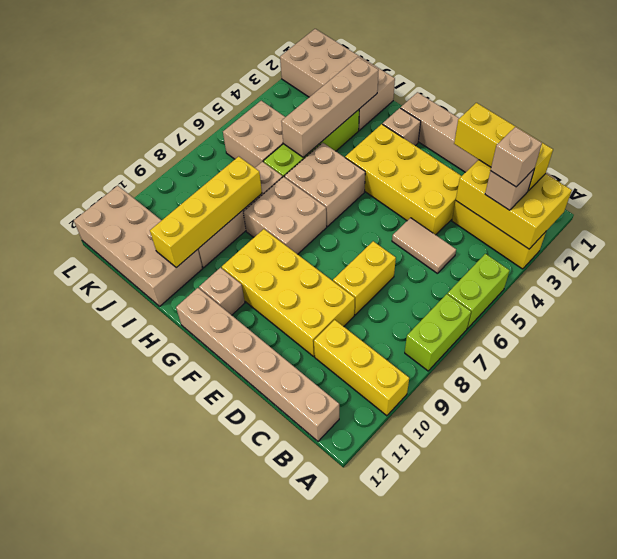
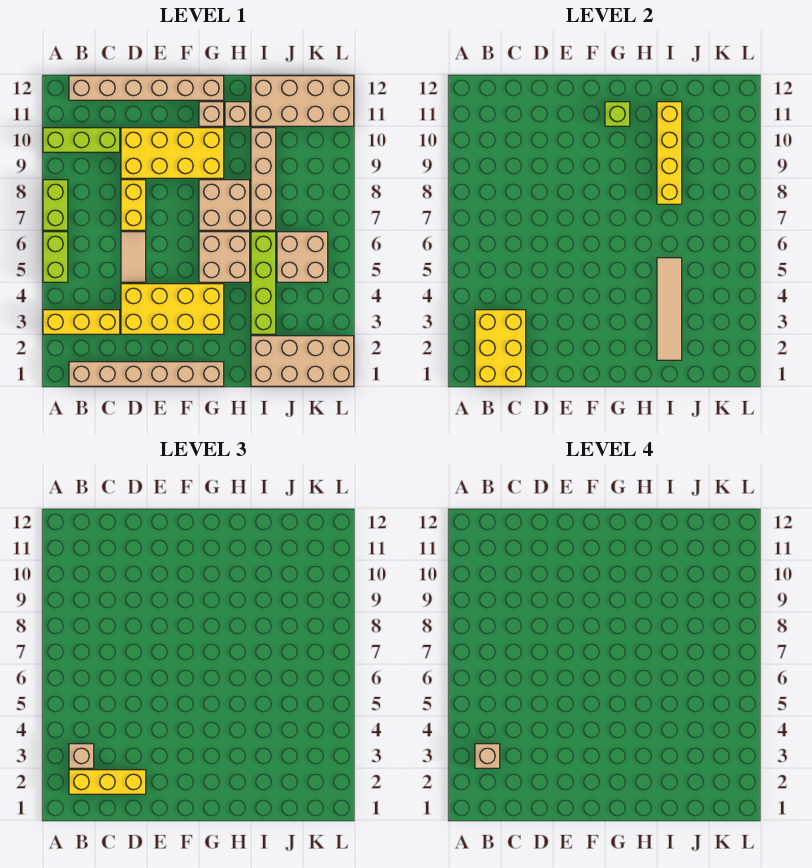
yellow brick A2:C3 level 2 -> yellow brick B1:C3 level 2
yellow brick A10:C10 level 1 -> lime brick A10:C10 level 1
tan tile C5:D5 level 1 -> tan tile D5:D6 level 1
tan brick G2 level 1 -> tan brick H11 level 1
none -> lime brick G11 level 2
tan brick I2:I5 level 2 -> tan tile I2:I5 level 2

